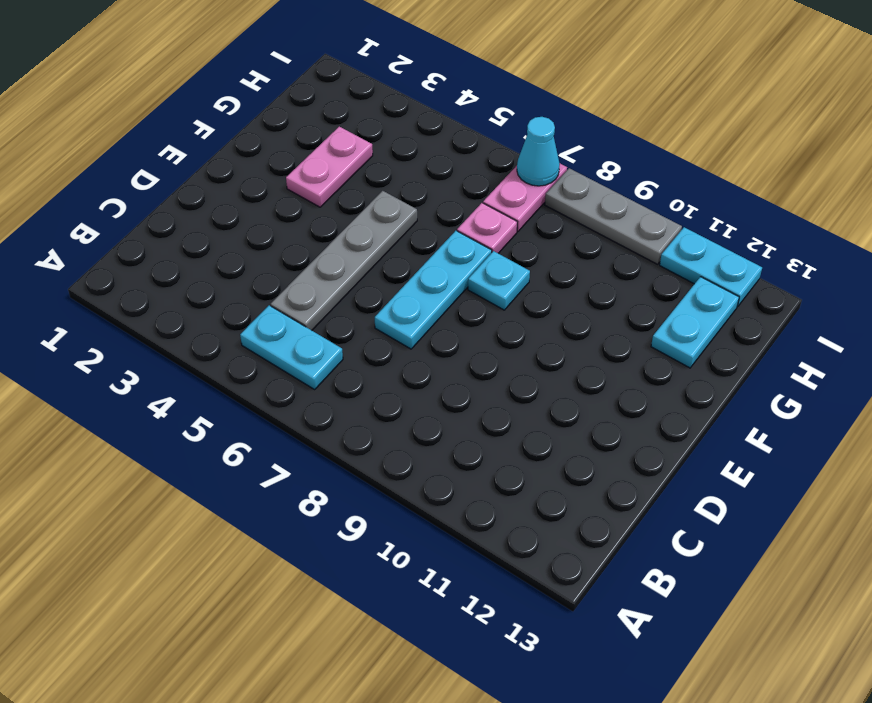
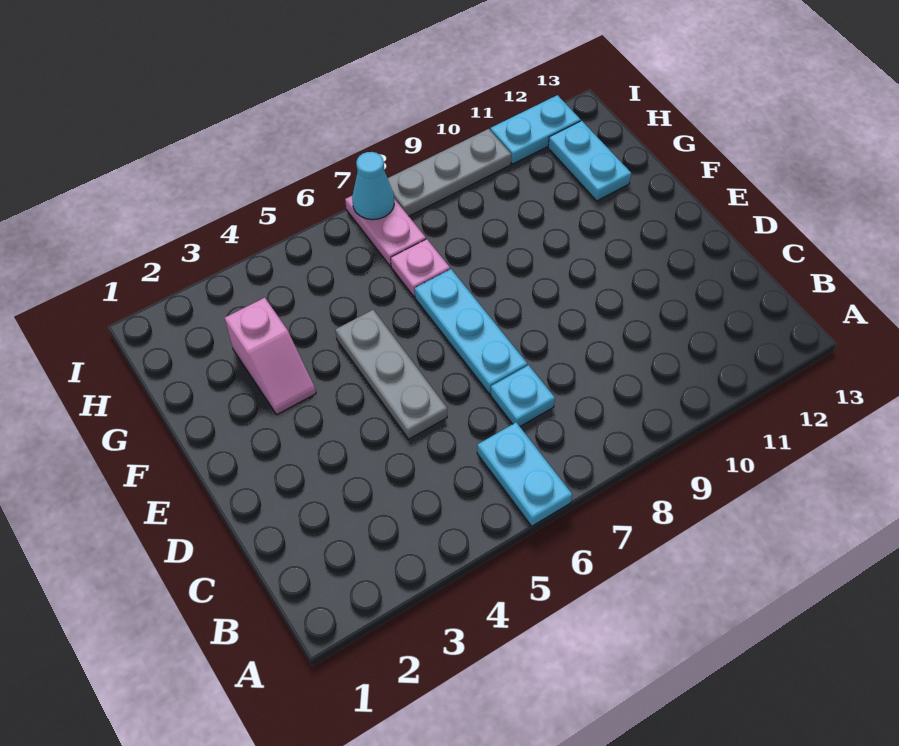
cyan plate B5:B6 level 1 -> cyan plate A6:B6 level 1
grey plate C5:F5 level 1 -> grey plate D5:F5 level 1
pink plate F3:G3 level 1 -> pink slope F3:G3 level 1 top G
cyan plate F8 level 1 -> cyan plate C7 level 1

